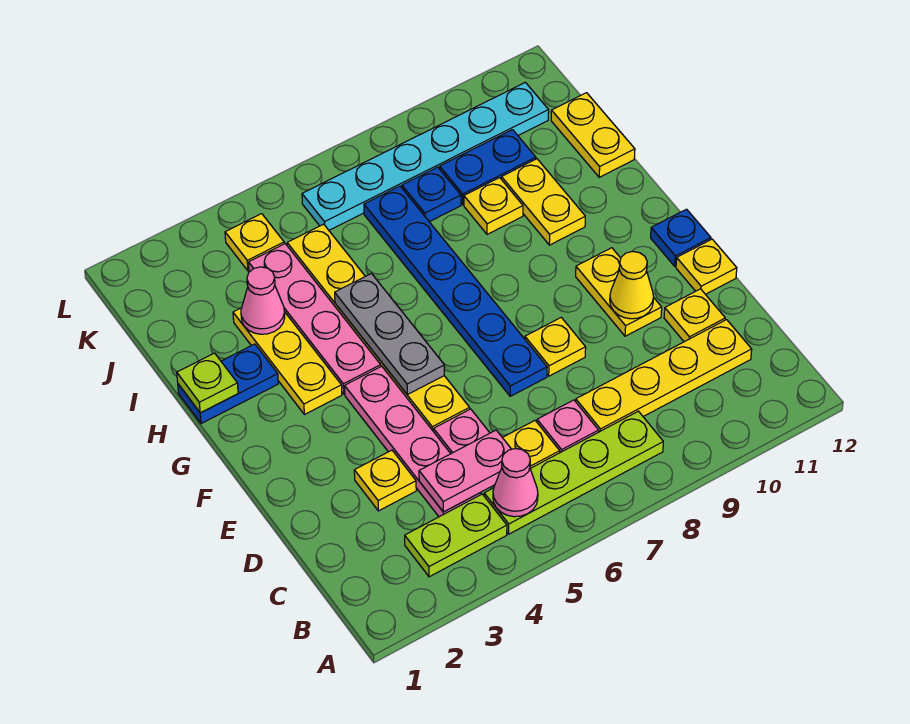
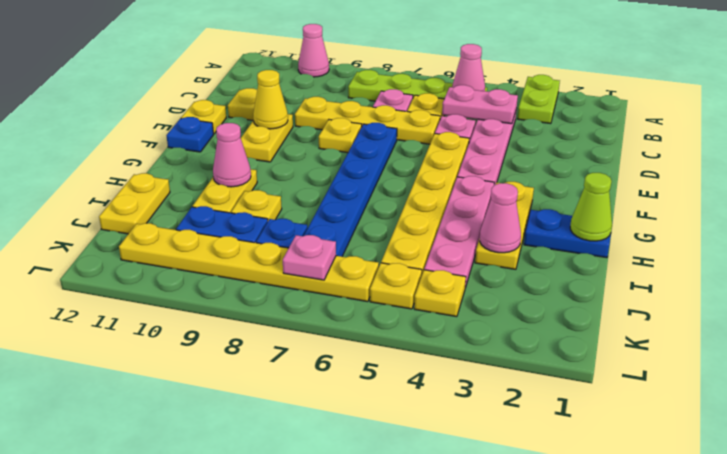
none -> pink cone A10 level 1
lime plate B3:B4 level 1 -> lime plate A3:B3 level 1
yellow plate C8:C11 level 1 -> yellow plate D6:D9 level 1
yellow plate D3 level 1 -> yellow plate K5 level 1
grey plate F5:H5 level 2 -> none
lime plate H1 level 2 -> lime cone H1 level 2
none -> pink cone H10 level 2
cyan plate K6:K11 level 1 -> yellow plate K6:K11 level 1
none -> pink plate K7 level 2

